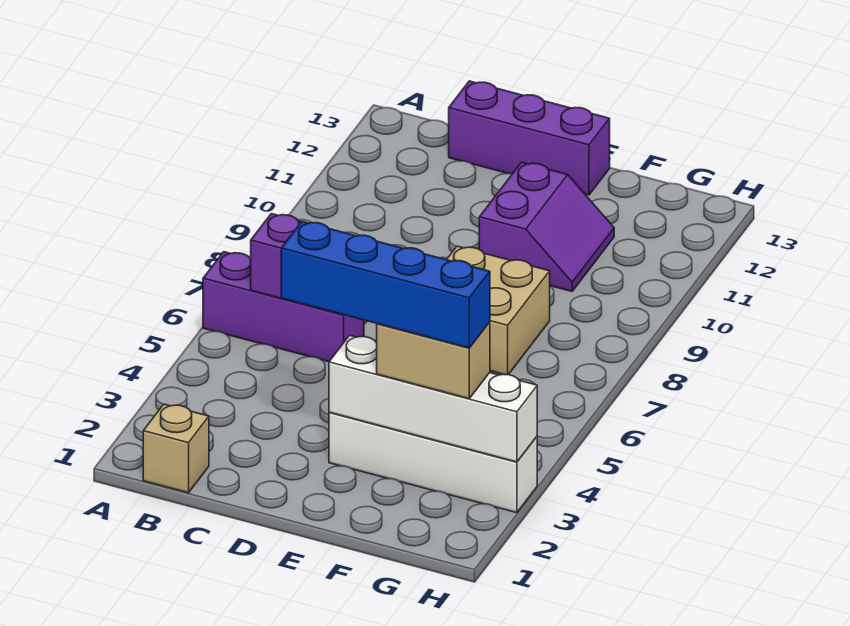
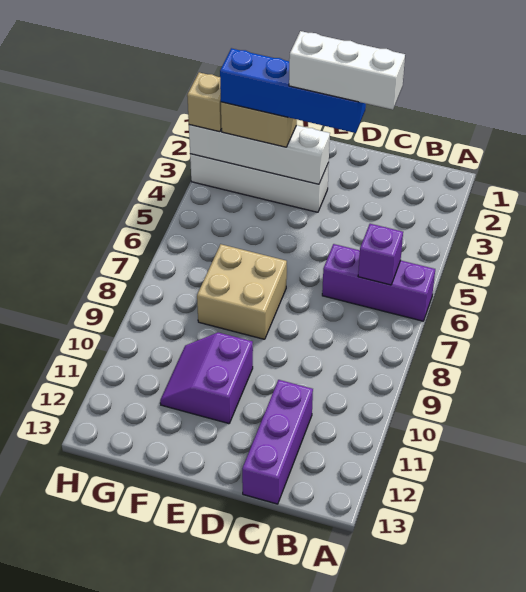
tan brick B1 level 1 -> tan brick H3 level 3
none -> white brick C3:E3 level 5
purple brick C13:E13 level 1 -> purple brick C11:C13 level 1

